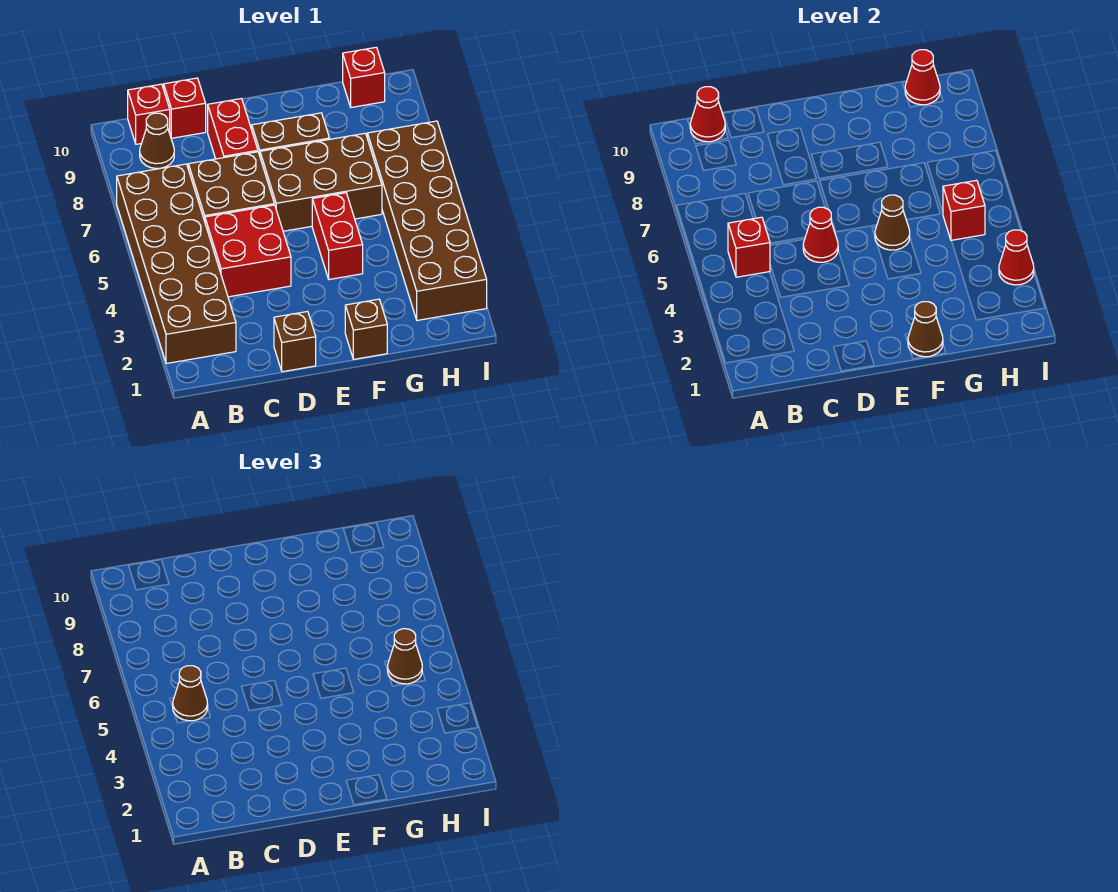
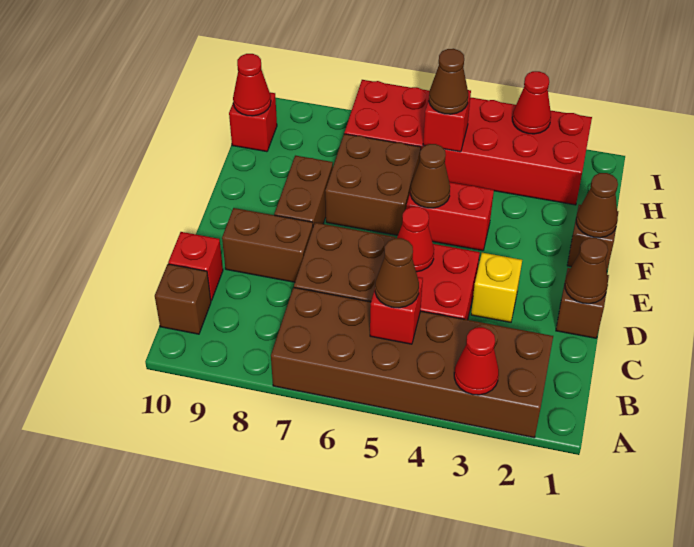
brown cone B9 level 1 -> brown cone D1 level 2
red brick B10 level 1 -> brown brick B10 level 1
red cone B10 level 2 -> red cone A3 level 2
none -> yellow brick D3 level 1
red brick D8:D9 level 1 -> brown brick D8:D9 level 1
brown brick E6:G7 level 1 -> brown brick F6:G7 level 1
brown brick H2:I7 level 1 -> red brick H2:I7 level 1

